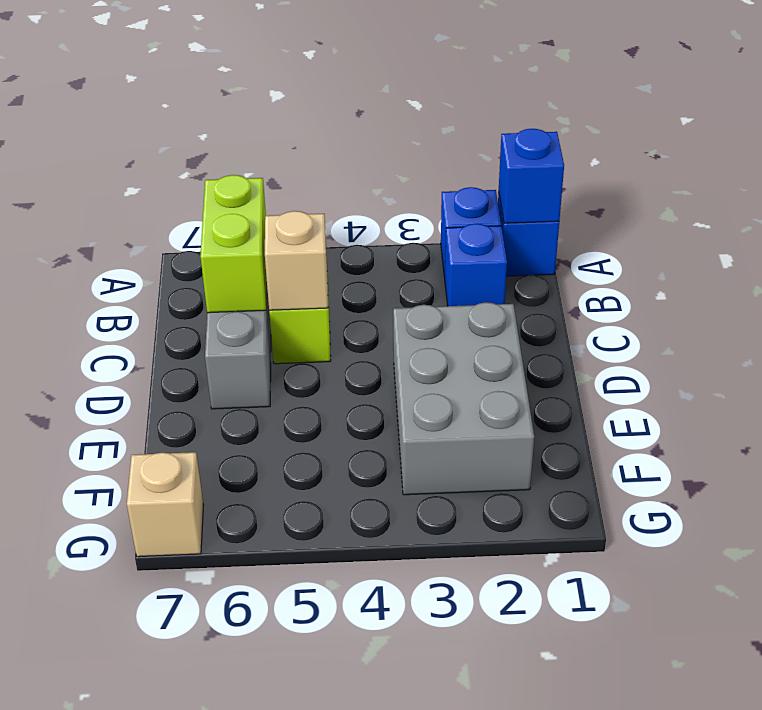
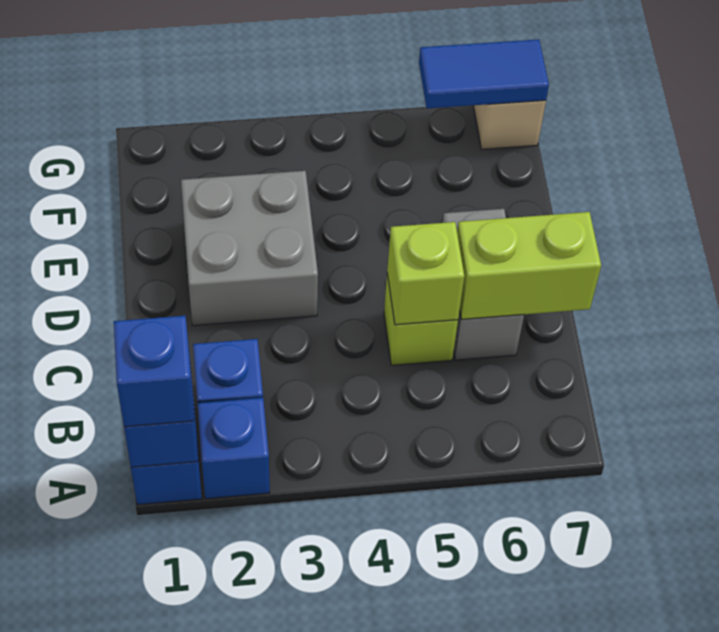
none -> blue brick A1 level 3
lime brick B6:C6 level 2 -> lime brick C6:C7 level 2
tan brick C5 level 2 -> lime brick C5 level 2
grey brick D2:F3 level 1 -> grey brick D2:E3 level 1
none -> blue tile G6:G7 level 2

